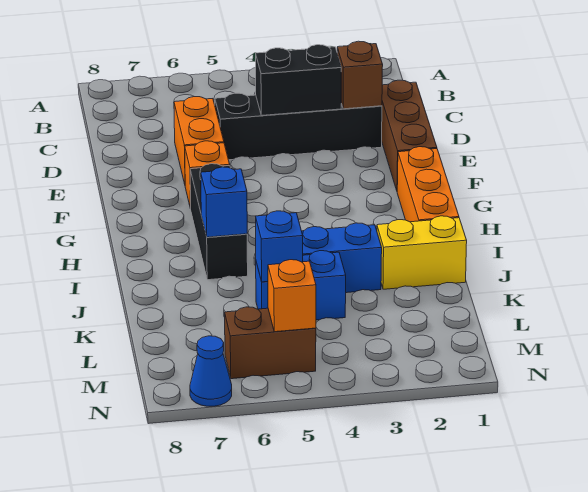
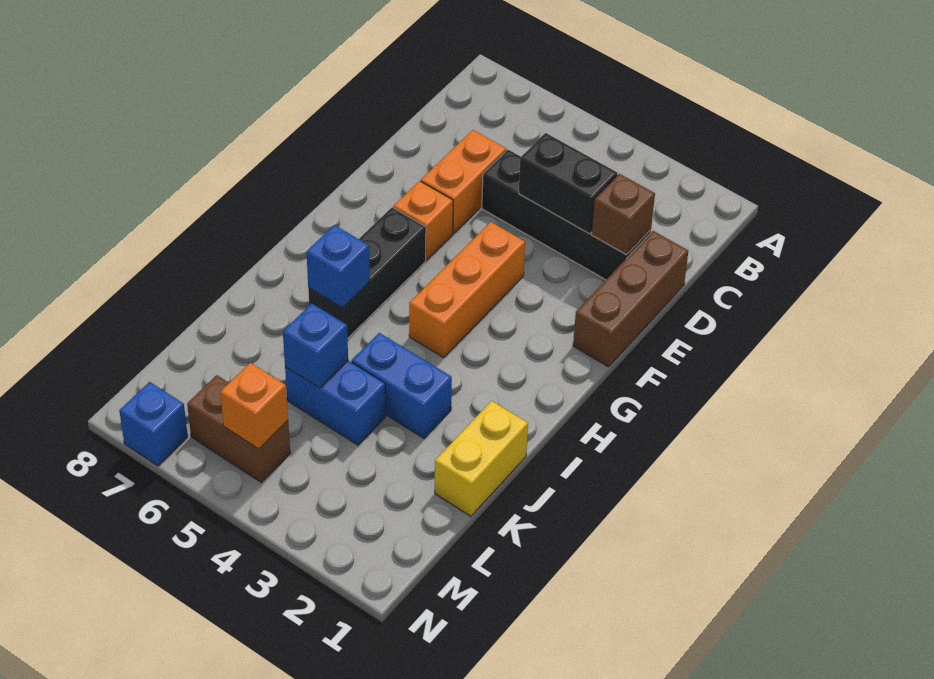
orange brick G1:I1 level 1 -> orange brick F4:H4 level 1
yellow brick J1:J2 level 1 -> yellow brick J1:K1 level 1
blue cone N7 level 1 -> blue brick N7 level 1

